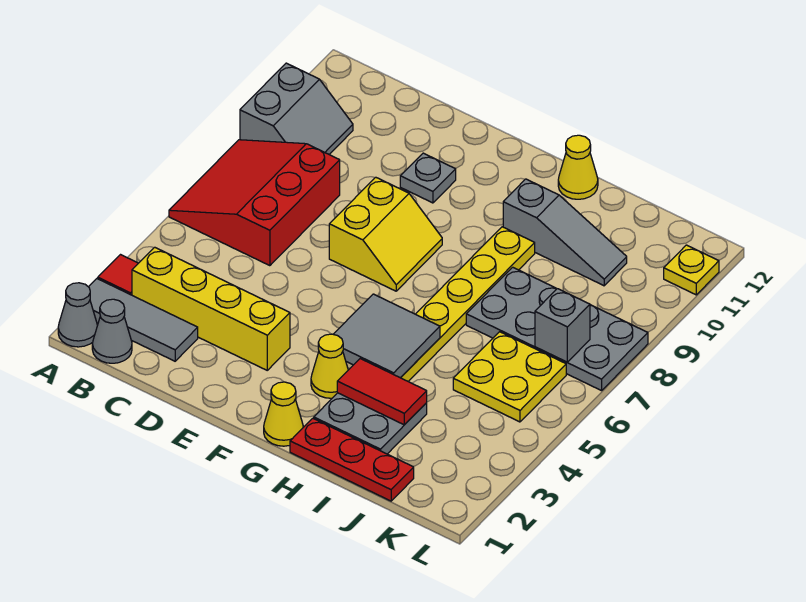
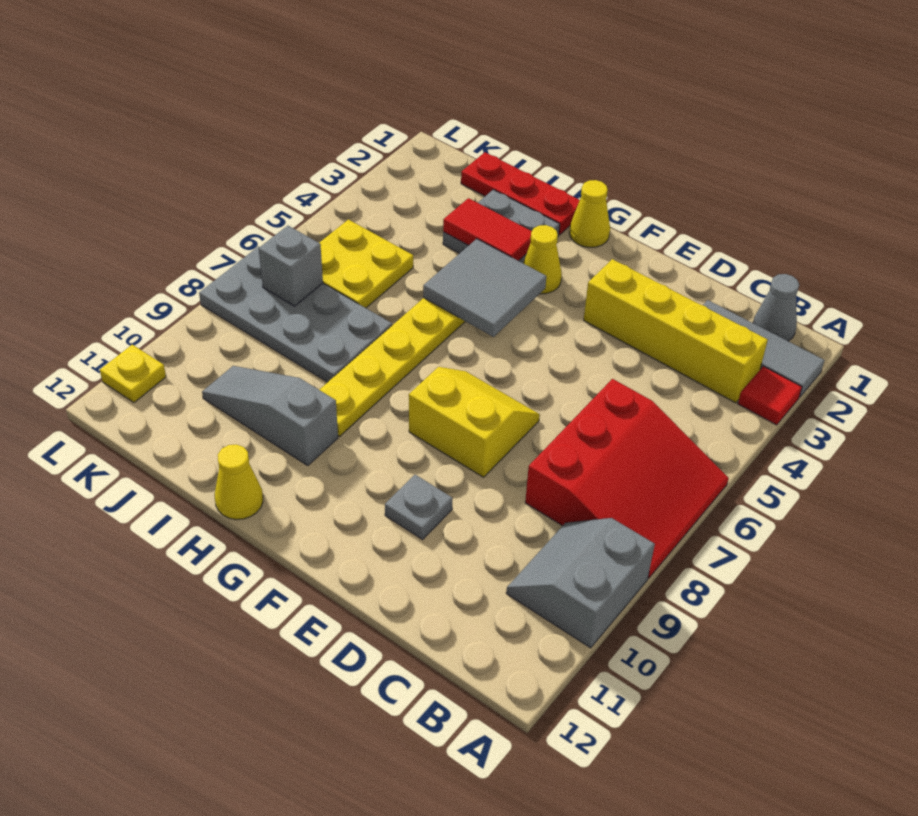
grey cone A1 level 1 -> none
yellow slope E7:F8 level 1 top E -> yellow slope E7:F8 level 1 top 8

